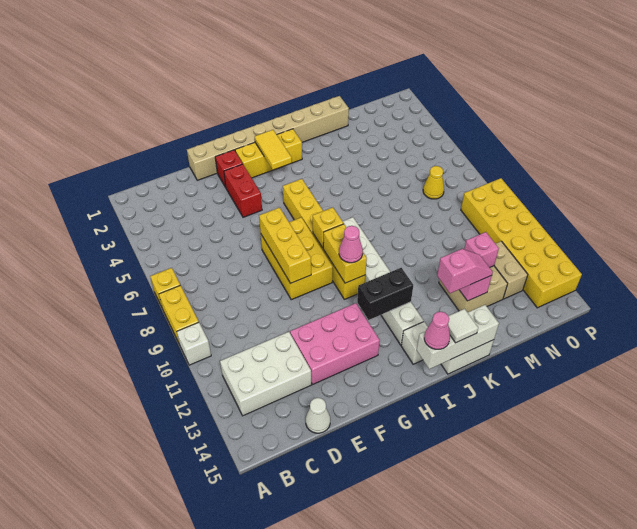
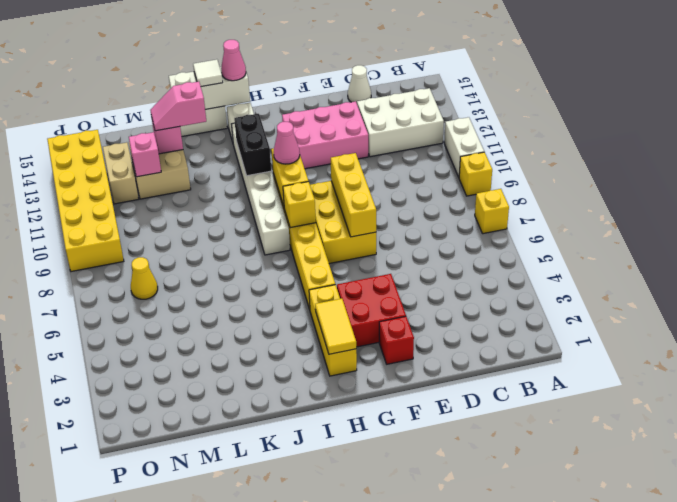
yellow brick A8:A9 level 1 -> yellow brick A9 level 1
white brick A10 level 1 -> white brick A10:A11 level 1
tan brick E1:L1 level 1 -> none
red brick F3:F4 level 1 -> red brick F3:G4 level 1
yellow brick G2:I2 level 1 -> yellow brick H2:H4 level 1
black brick H12:I12 level 2 -> black brick I11:I12 level 2

